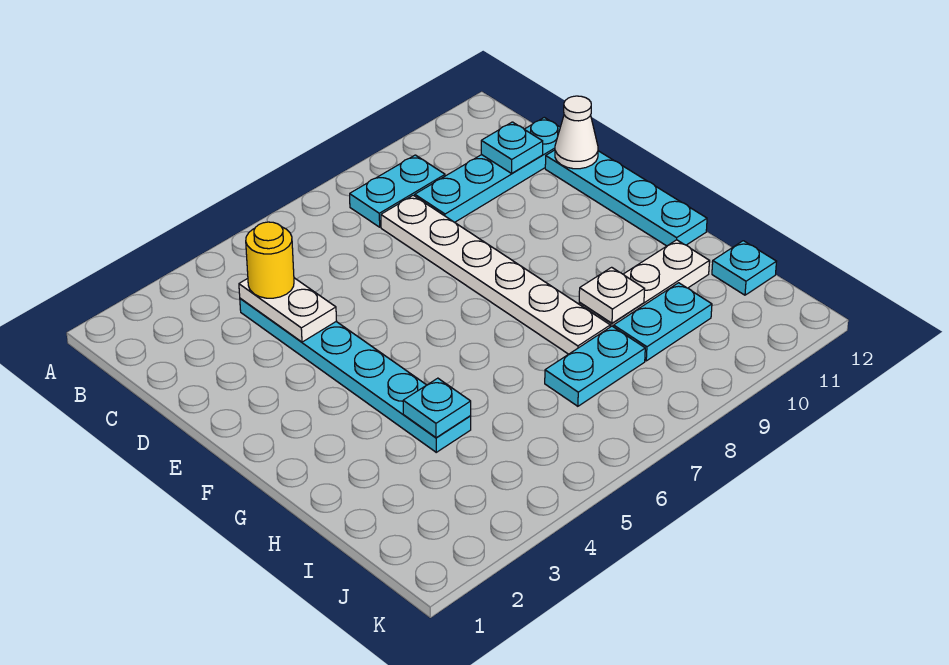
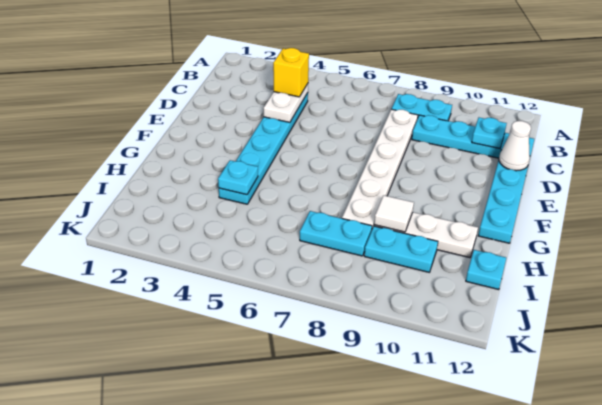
yellow round brick C4 level 3 -> yellow brick C4 level 3
white plate H9 level 2 -> white tile H9 level 2

